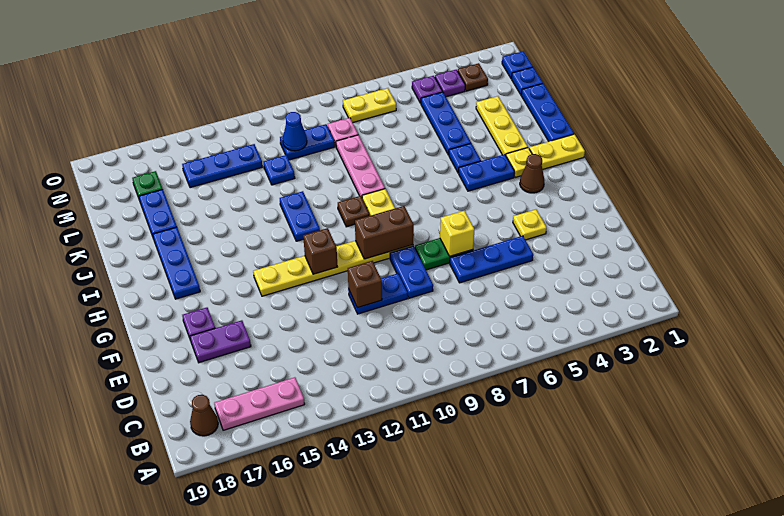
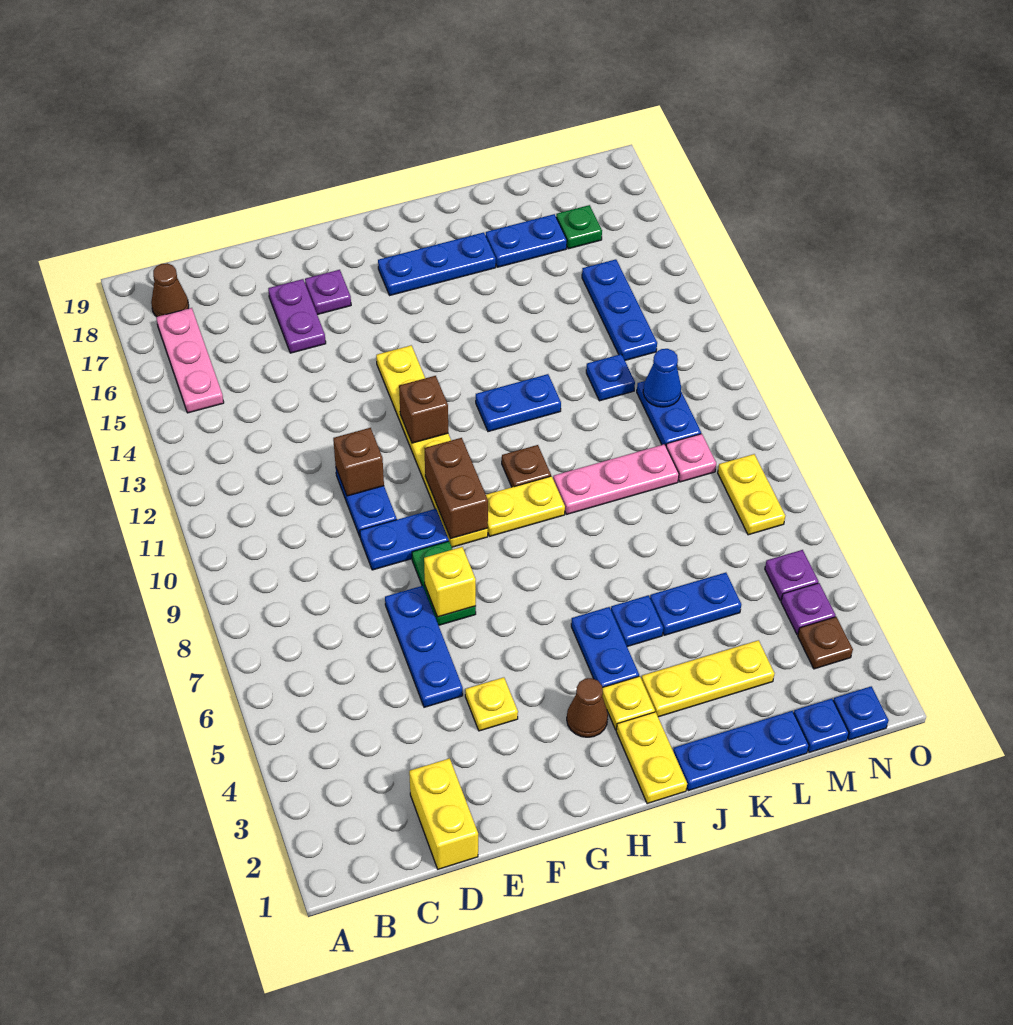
none -> yellow brick D1:D2 level 1
blue plate K5:M5 level 1 -> blue plate K5:L5 level 1

